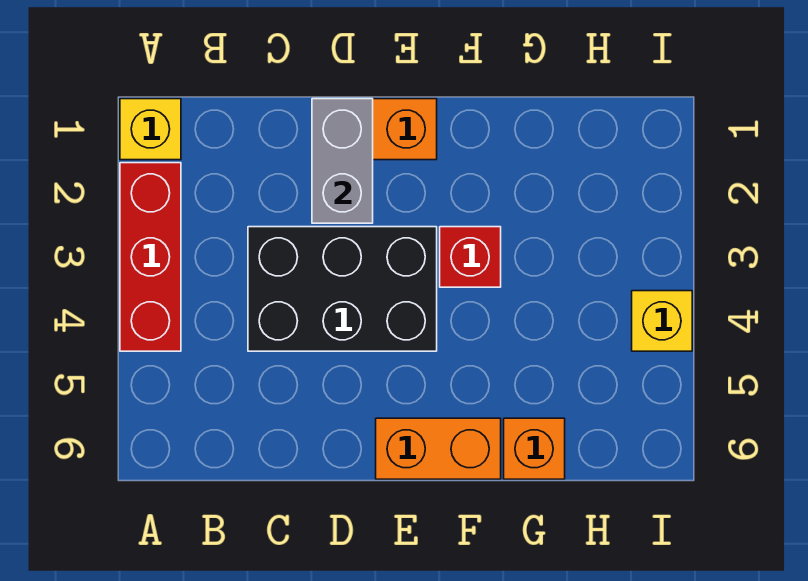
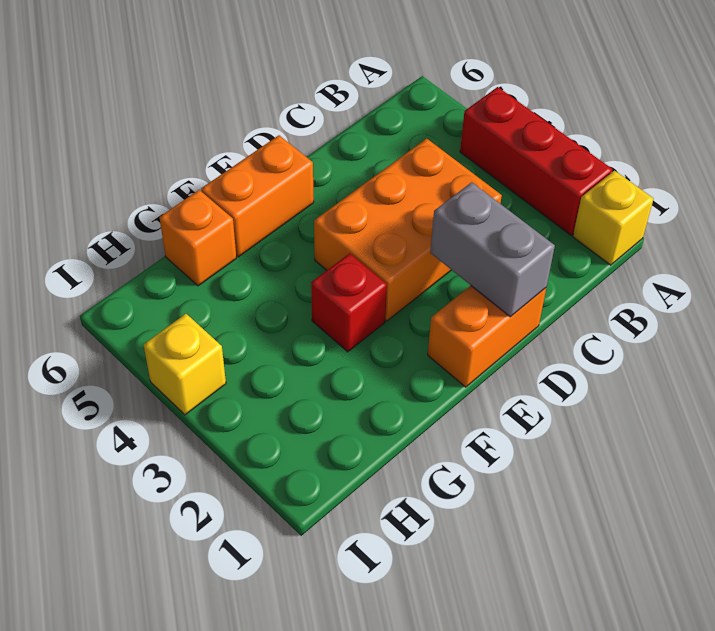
black brick C3:E4 level 1 -> orange brick C3:E4 level 1

